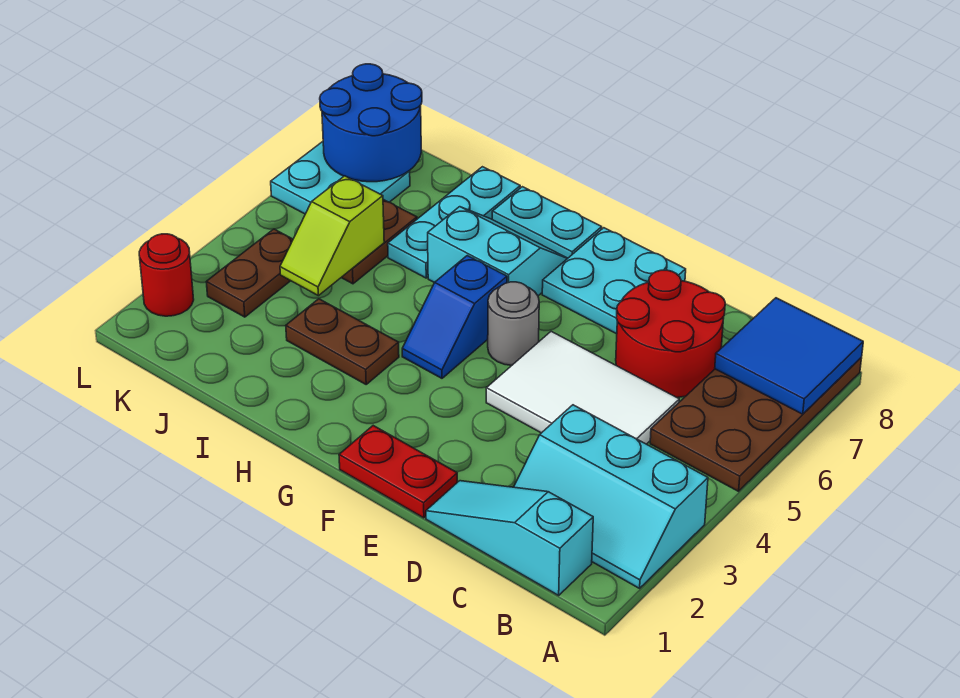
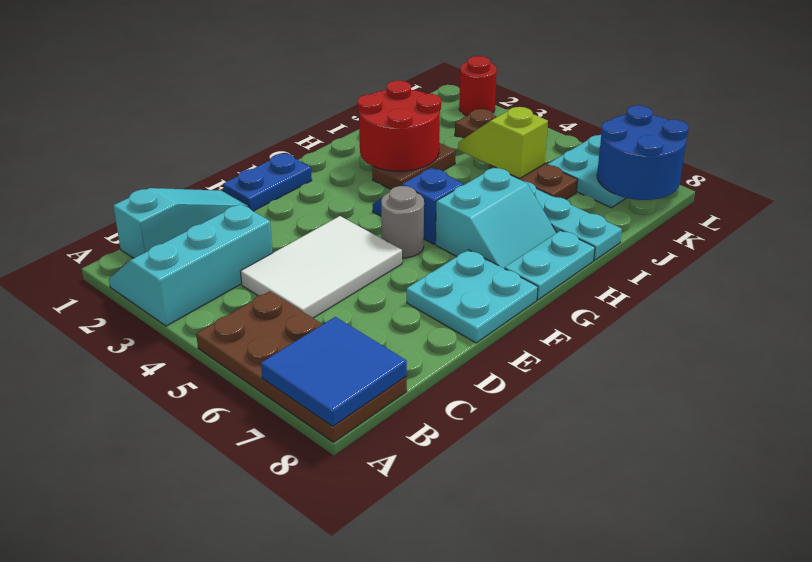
red round brick C6:D7 level 1 -> red round brick H2:I3 level 2
red plate E1:F1 level 1 -> blue plate E1:F1 level 1

